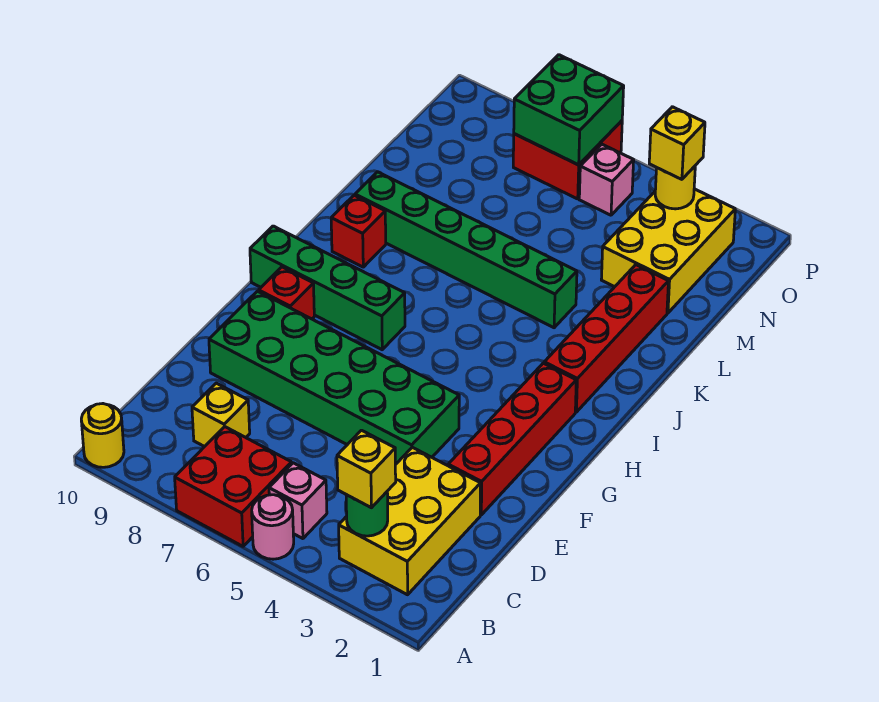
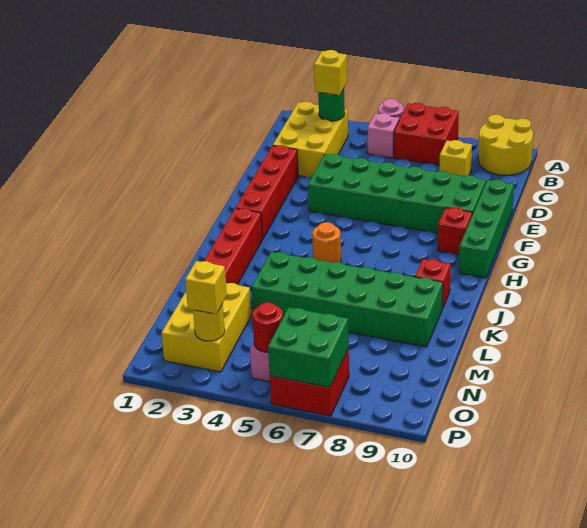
yellow round brick A10 level 1 -> yellow round brick A9:B10 level 1
green brick H7:H10 level 1 -> green brick E10:H10 level 1
none -> orange round brick I5 level 1
green brick K4:K9 level 1 -> green brick K4:L9 level 1
none -> red round brick O5 level 2

